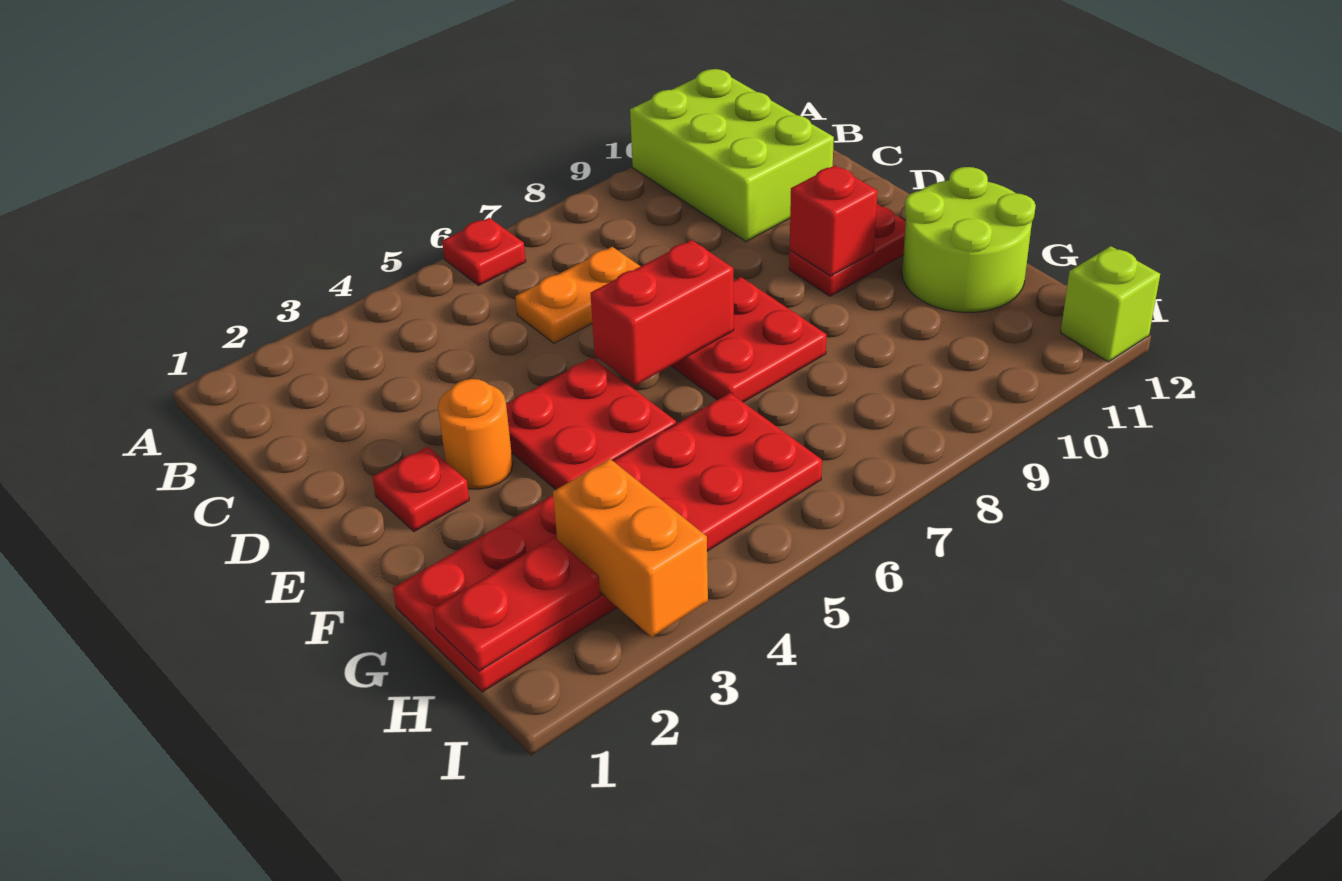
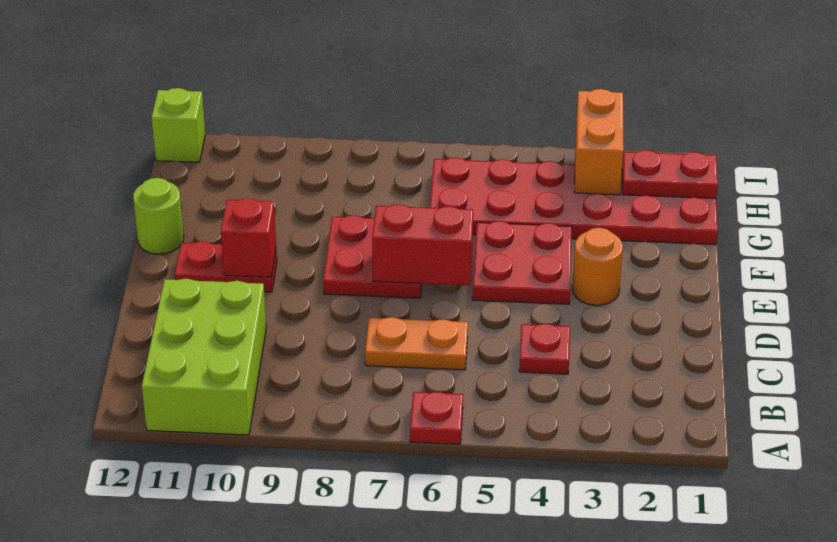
red plate E2 level 1 -> red plate C4 level 1
lime round brick F11:G12 level 1 -> lime round brick F12 level 1

